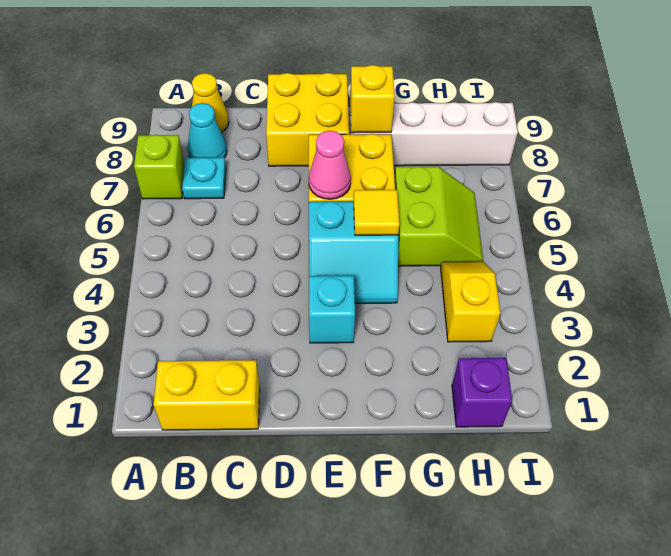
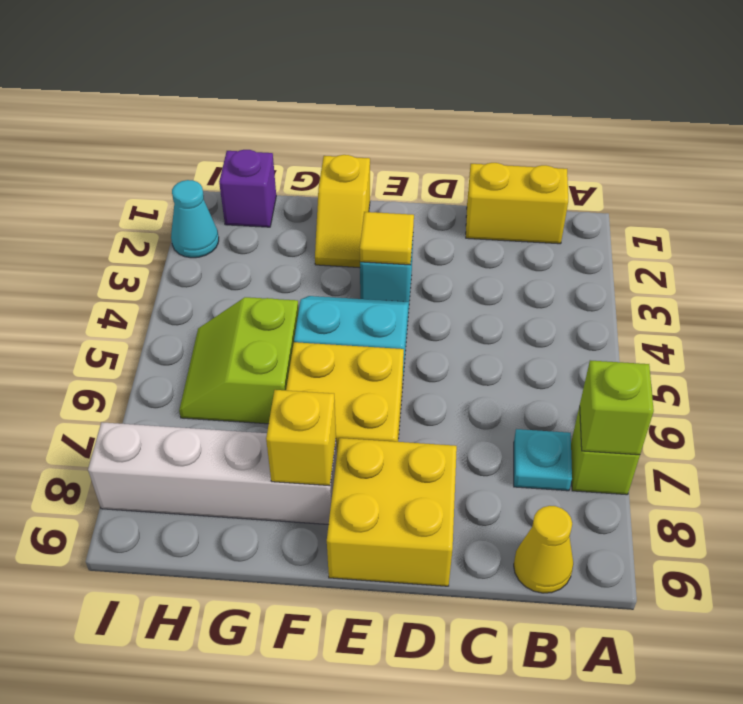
none -> lime brick A7 level 2
cyan cone B8 level 1 -> cyan cone I2 level 1
pink cone E6 level 2 -> none
yellow tile F5 level 2 -> yellow tile E3 level 2
yellow slope H3:H4 level 1 top 3 -> yellow slope F1:F2 level 1 top 1

